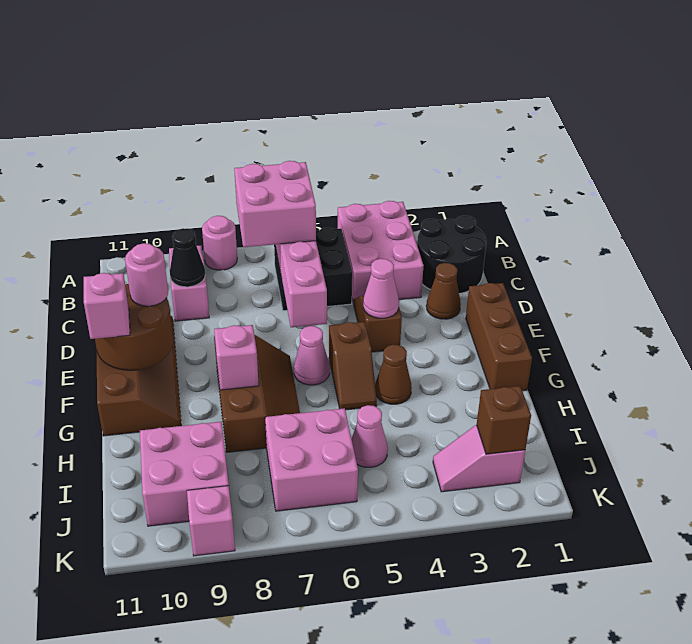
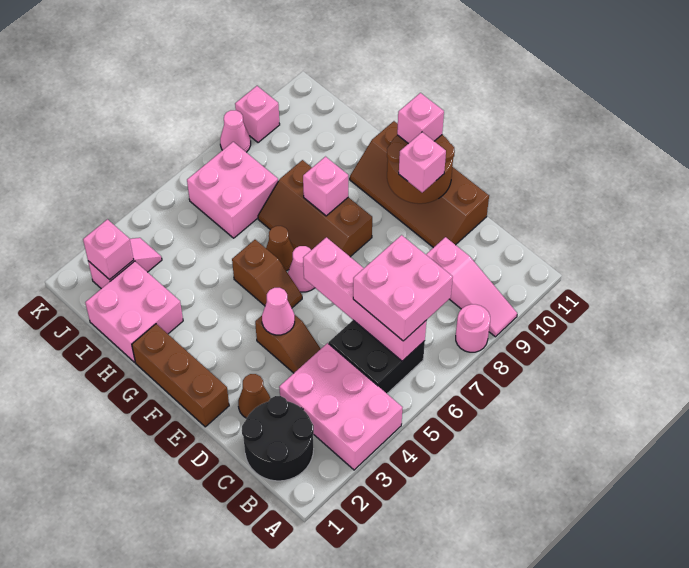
black cone C9 level 2 -> none
pink round brick E10 level 3 -> pink brick E10 level 3
brown slope F5:G5 level 1 top F -> brown slope F5:G5 level 1 top G
brown cone G4 level 1 -> brown cone G6 level 1
pink cone I5 level 1 -> pink cone K8 level 1
pink brick I9:J10 level 1 -> pink brick H1:I2 level 1
brown brick J2 level 2 -> pink brick J2 level 2

